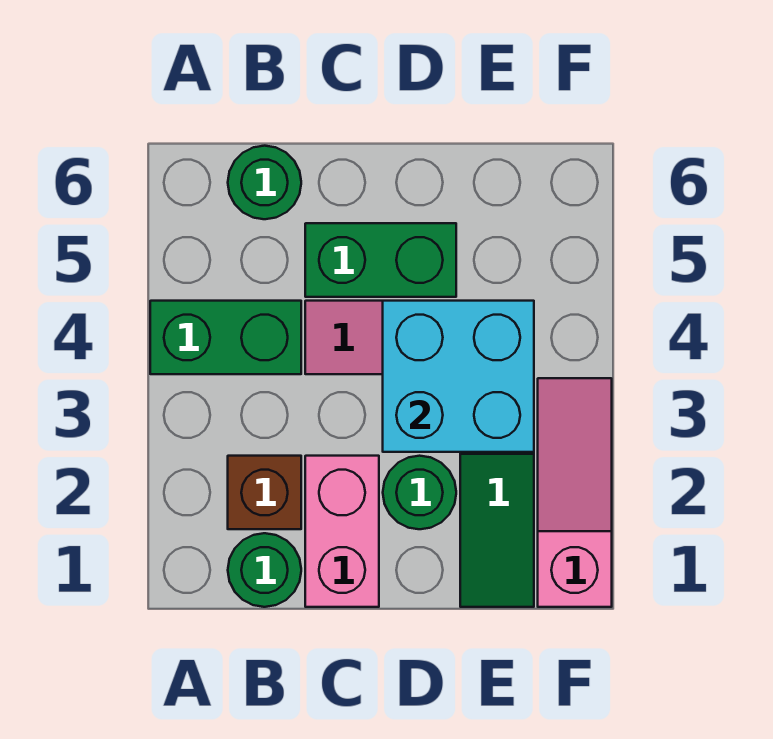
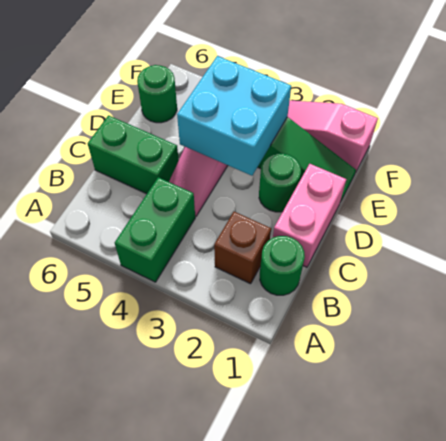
green round brick B6 level 1 -> green round brick E6 level 1
pink brick C1:C2 level 1 -> pink brick C1:D1 level 1
green brick C5:D5 level 1 -> green brick C5:C6 level 1

